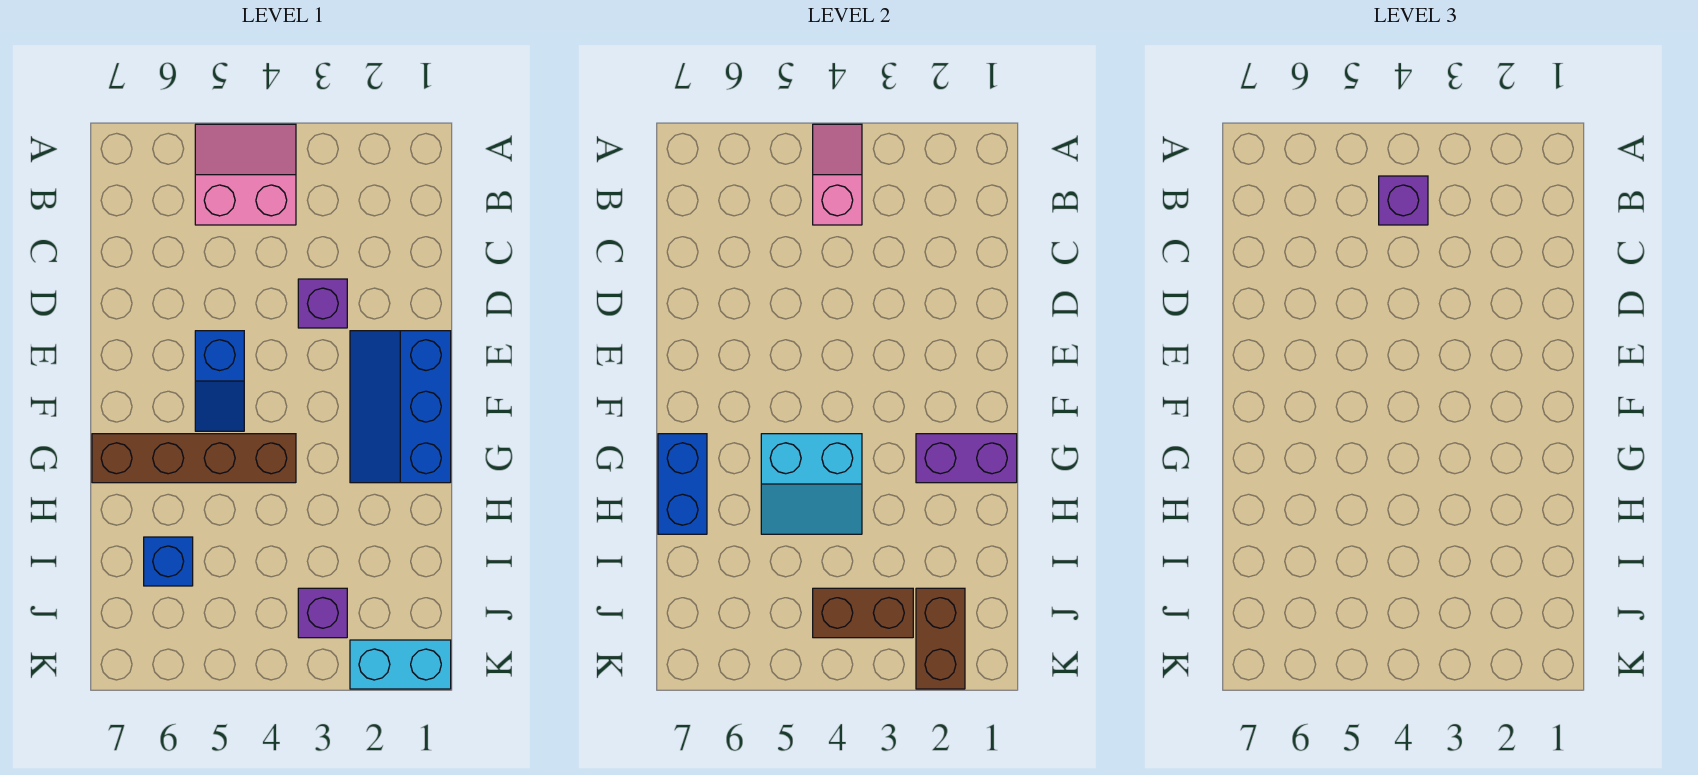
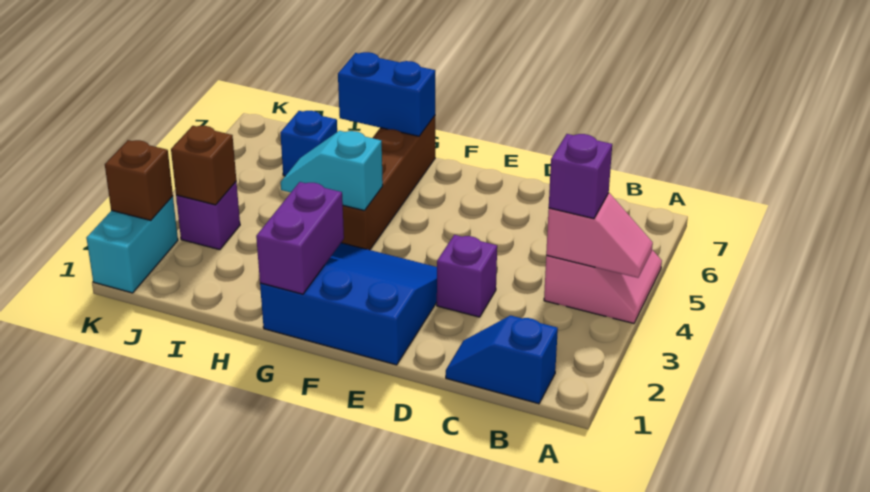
blue slope E1:G2 level 1 top 1 -> blue slope E1:G3 level 1 top 1
blue slope E5:F5 level 1 top E -> blue slope B1:C1 level 1 top B
cyan slope G4:H5 level 2 top G -> cyan slope G4:H4 level 2 top G
brown brick J2:K2 level 2 -> brown brick K2 level 2
brown brick J3:J4 level 2 -> brown brick J3 level 2

